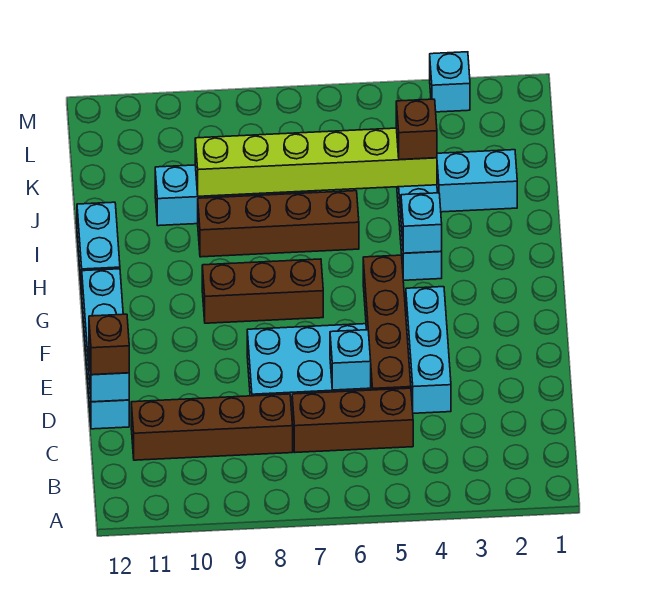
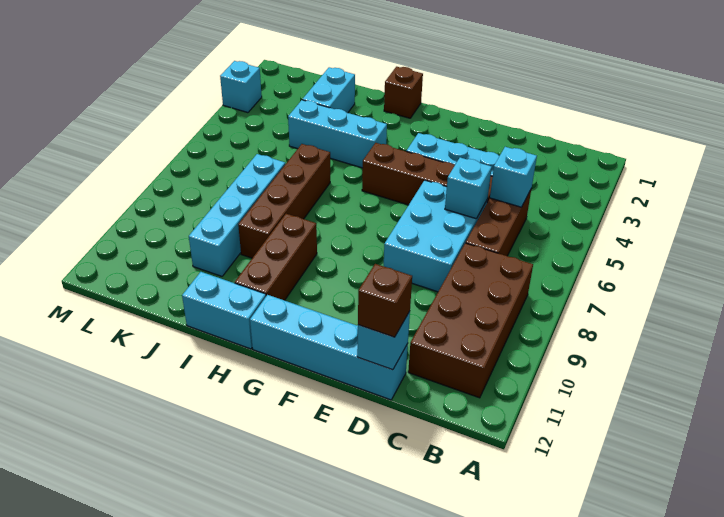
brown brick C8:C11 level 1 -> brown brick B8:C11 level 1
brown brick G7:G9 level 1 -> brown brick H9:H11 level 1
cyan brick H4 level 2 -> cyan brick C5 level 2
lime brick J4:J9 level 2 -> none
brown brick J4 level 3 -> brown brick H1 level 1

